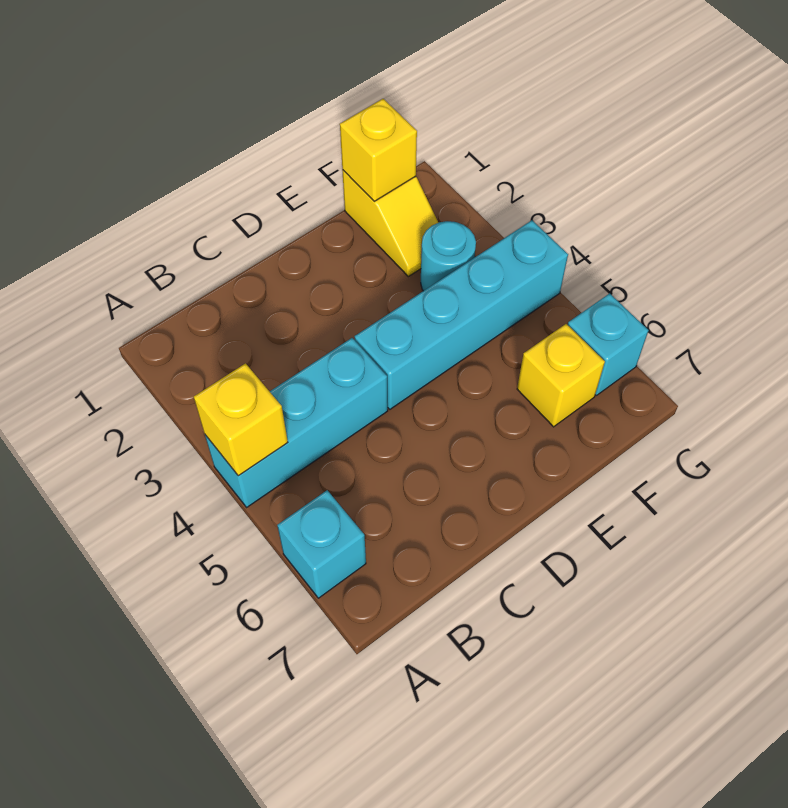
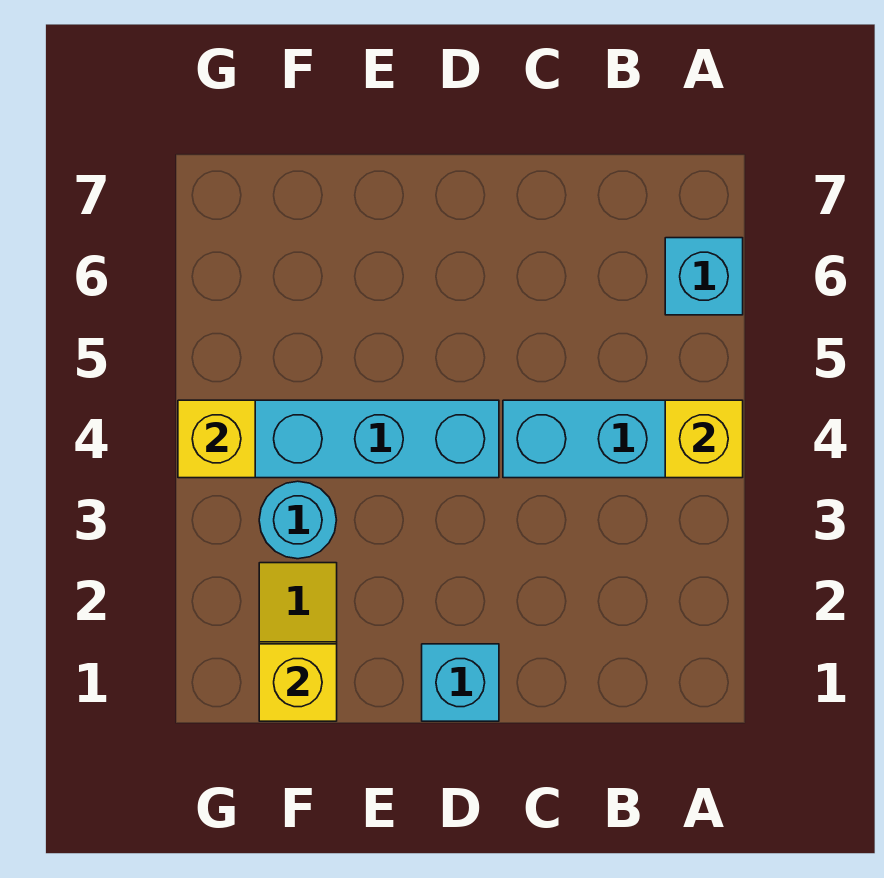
yellow brick F6 level 1 -> yellow brick G4 level 2
cyan brick G6 level 1 -> cyan brick D1 level 1

